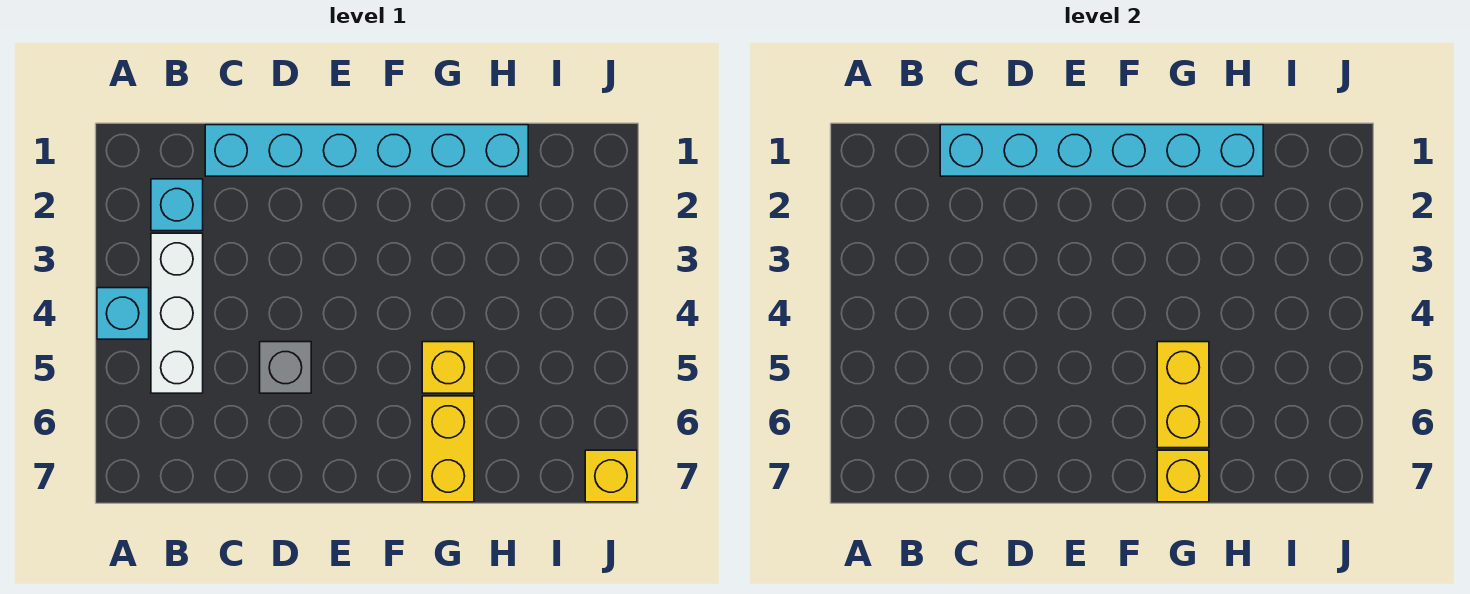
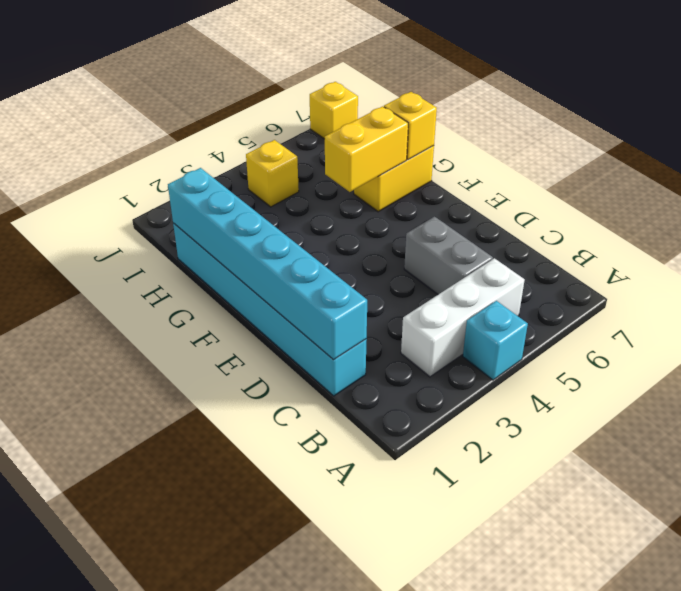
cyan brick B2 level 1 -> none
grey brick D5 level 1 -> grey brick C5:D5 level 1
yellow brick G5 level 1 -> yellow brick I4 level 1

